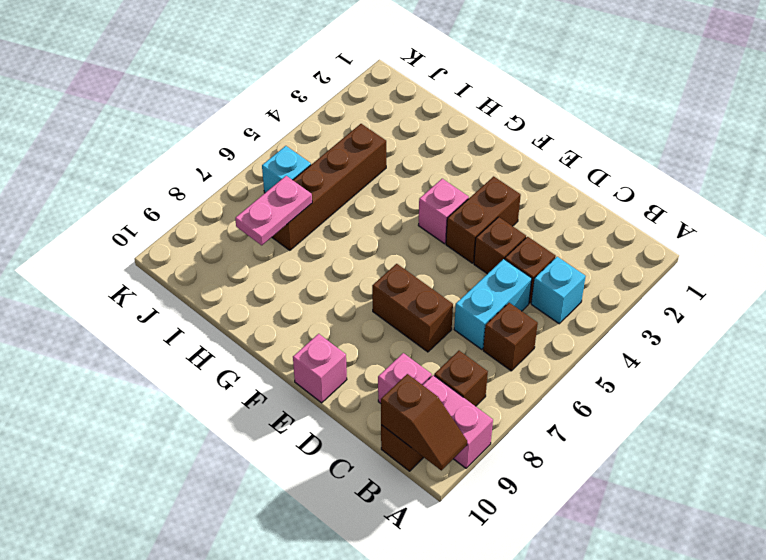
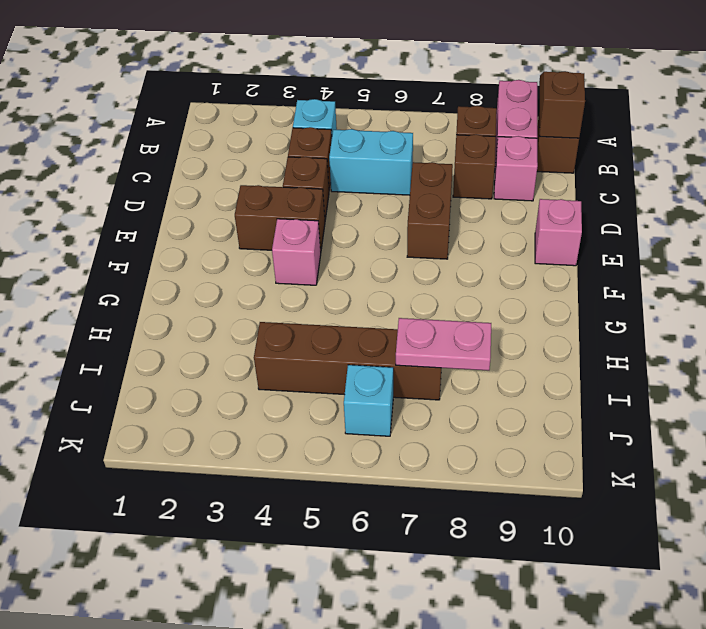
brown brick B6 level 1 -> brown brick C8 level 1

